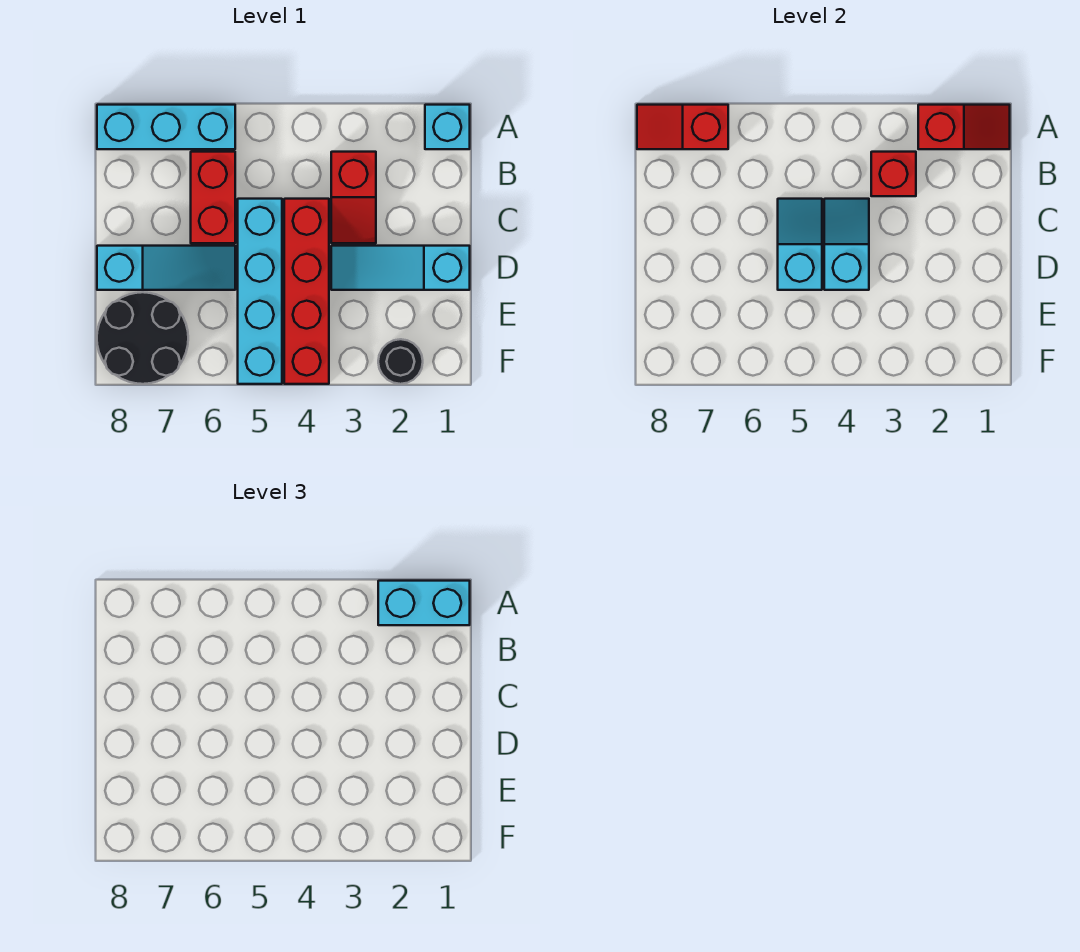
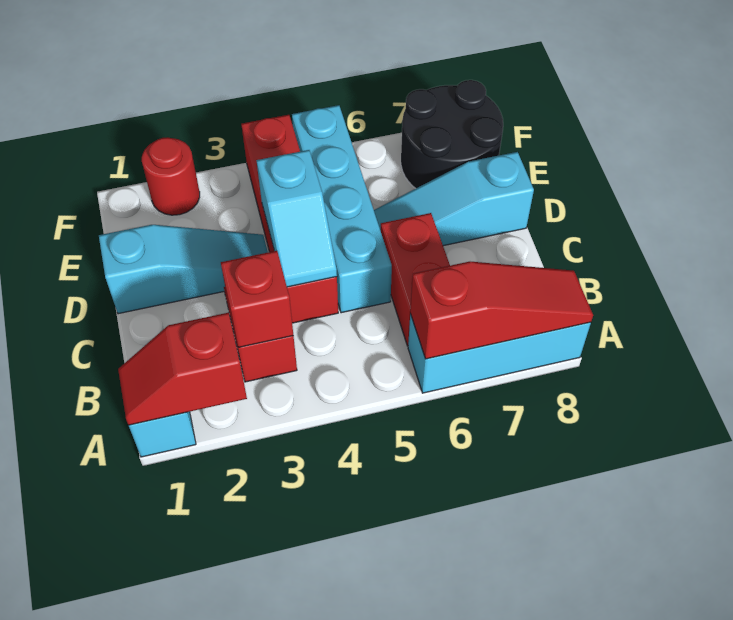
cyan brick A1:A2 level 3 -> none
red slope A7:A8 level 2 top 7 -> red slope A6:A8 level 2 top 6
cyan slope C5:D5 level 2 top D -> none
black round brick F2 level 1 -> red round brick F2 level 1

